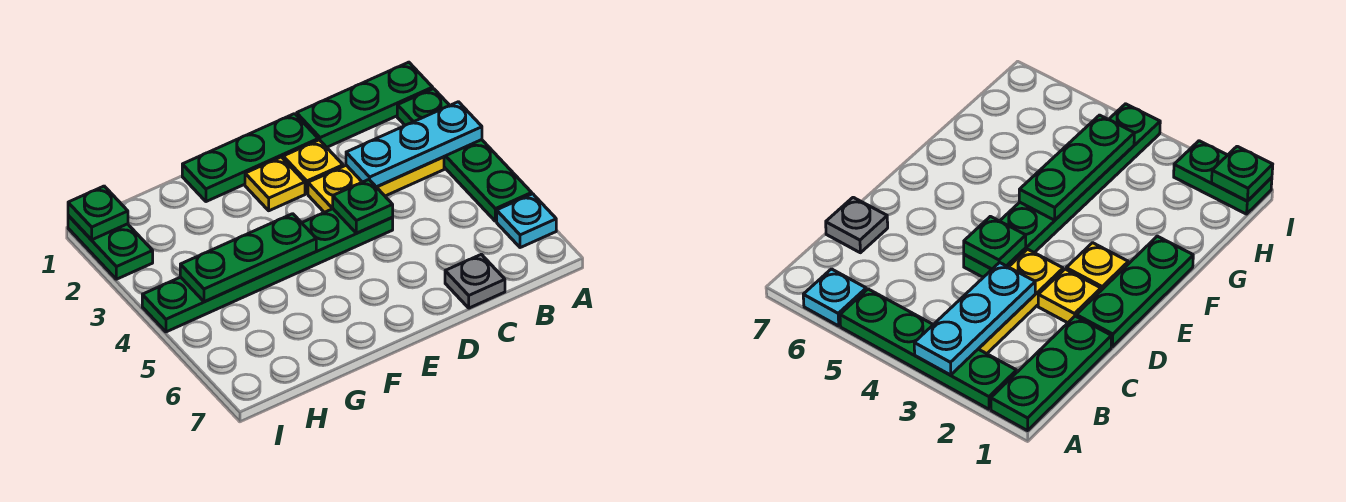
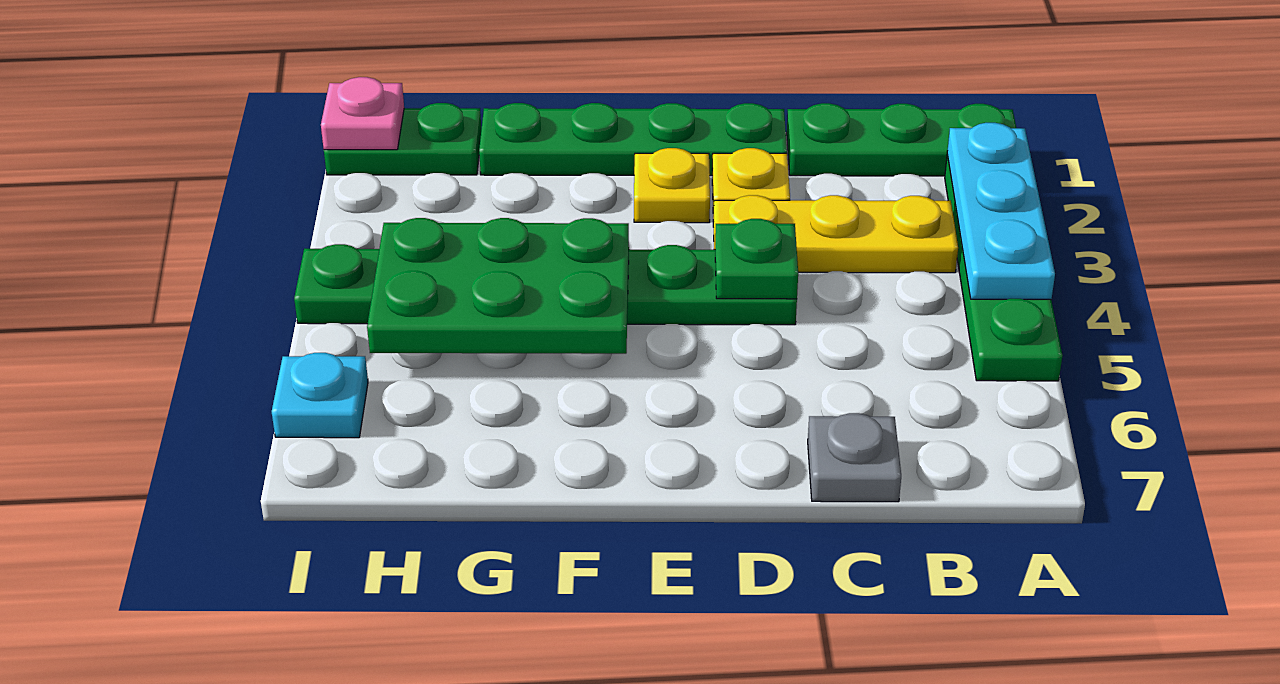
cyan plate A3:C3 level 2 -> cyan plate A2:A4 level 2
cyan plate A6 level 1 -> cyan plate I6 level 1
green plate D1:F1 level 1 -> green plate D1:G1 level 1
green plate F4:H4 level 2 -> green plate F4:H5 level 2
green plate I1:I2 level 1 -> green plate H1:I1 level 1
green plate I1 level 2 -> pink plate I1 level 2

